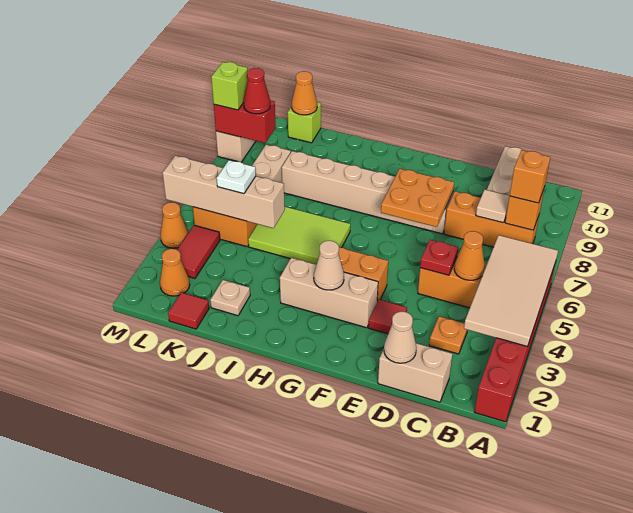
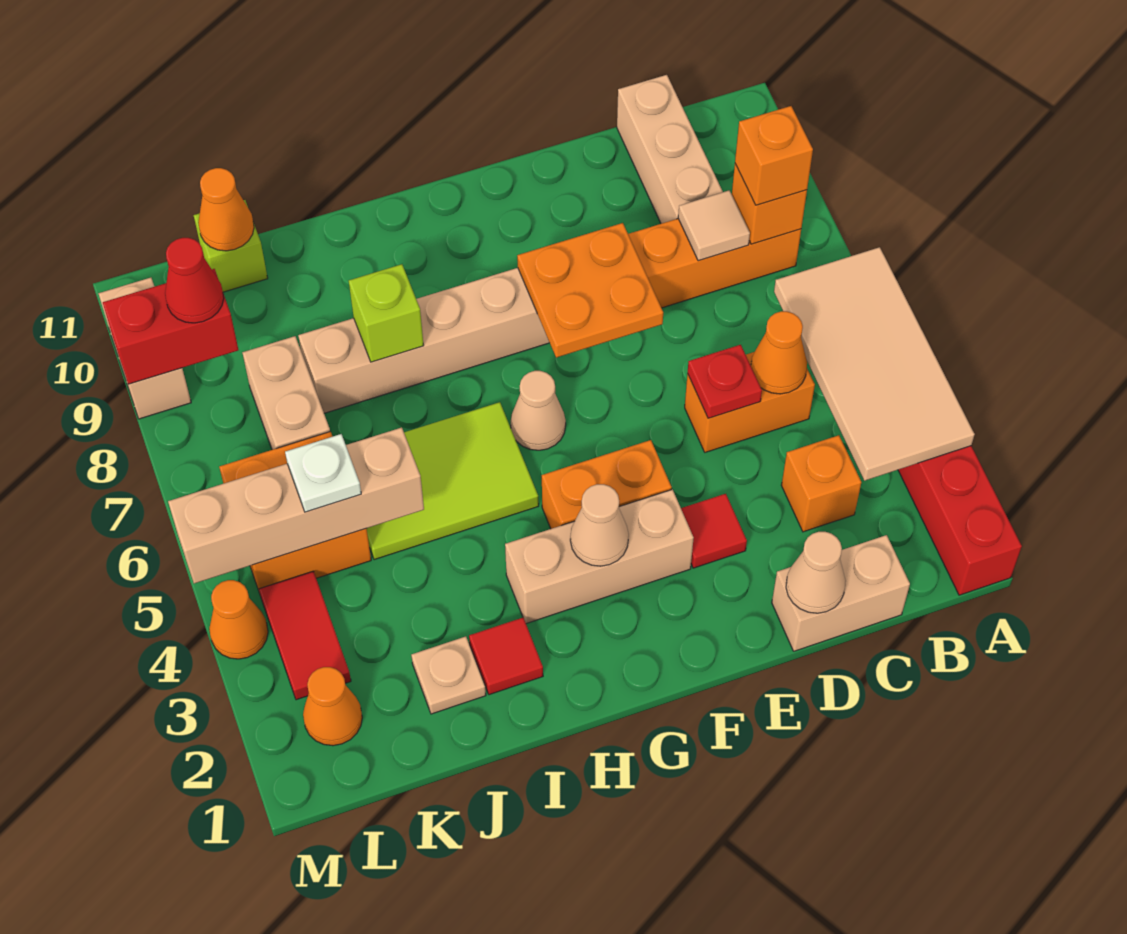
orange plate C3 level 1 -> orange brick C3 level 1
none -> tan cone G6 level 1
red tile K1 level 1 -> red tile I2 level 1
lime brick M9 level 3 -> lime brick I8 level 2

